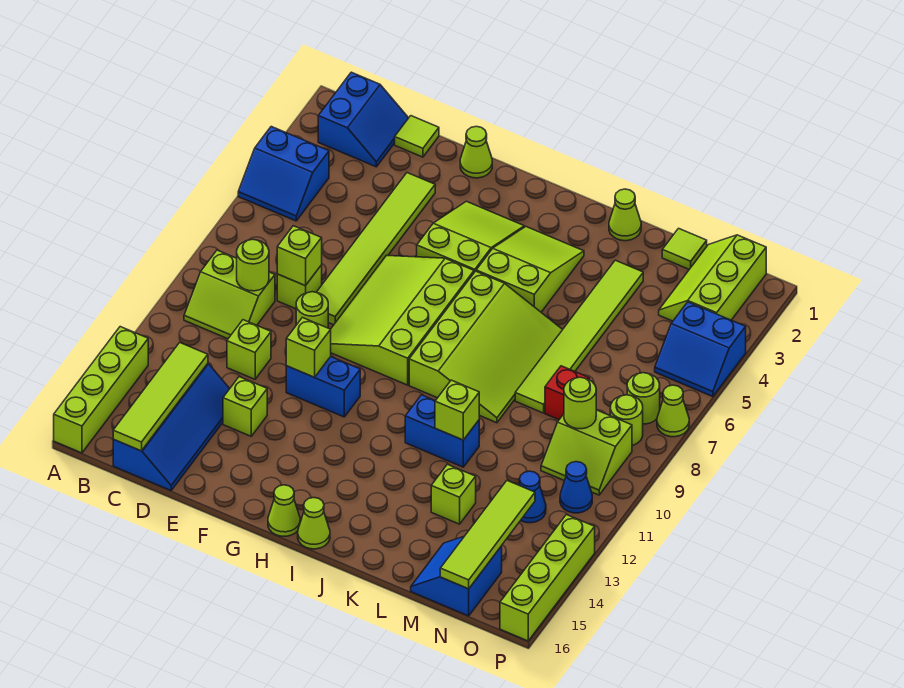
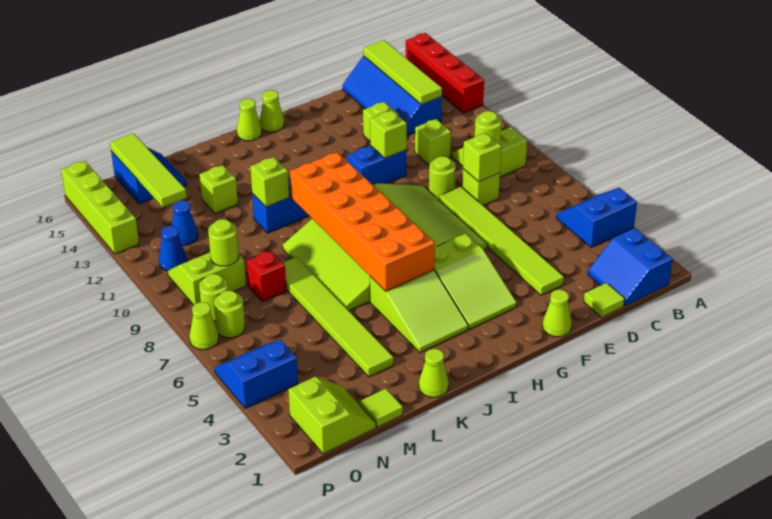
lime brick A13:A16 level 1 -> red brick A13:A16 level 1
none -> orange brick I5:J10 level 2
lime slope N1:O3 level 1 top O -> lime slope N1:O2 level 1 top O

